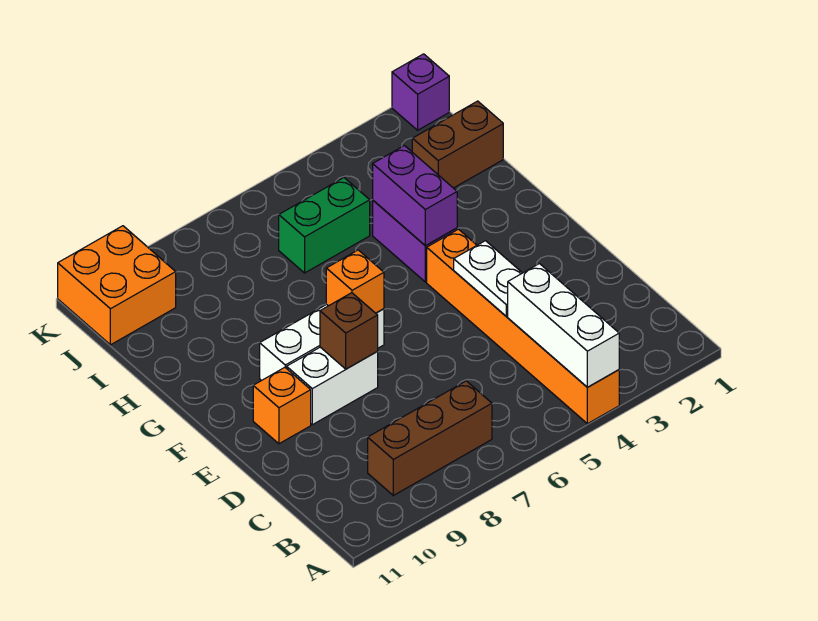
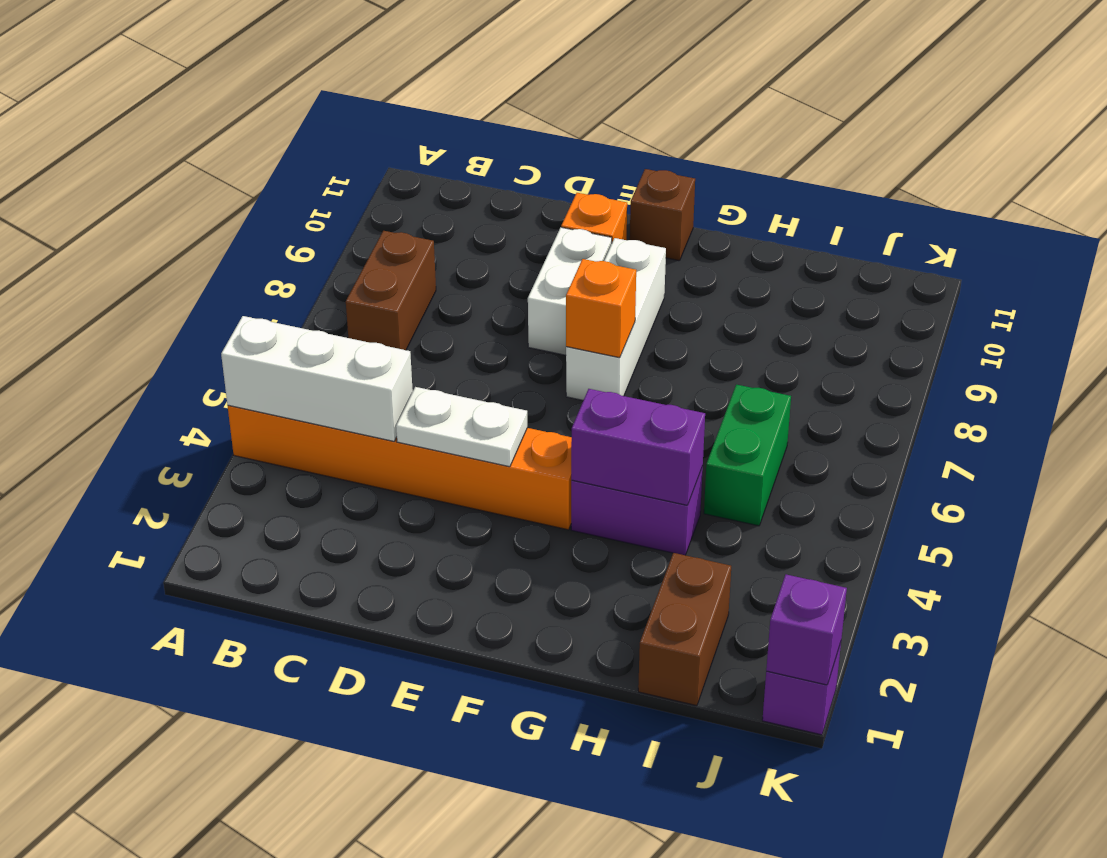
brown brick B7:B9 level 1 -> brown brick B7:B8 level 1
brown brick E8 level 2 -> brown brick F11 level 1
orange brick J10:K11 level 1 -> none
none -> purple brick K1 level 2

